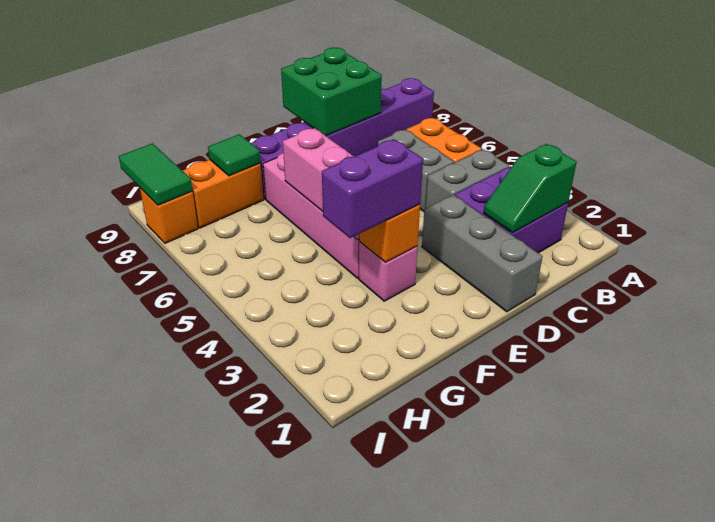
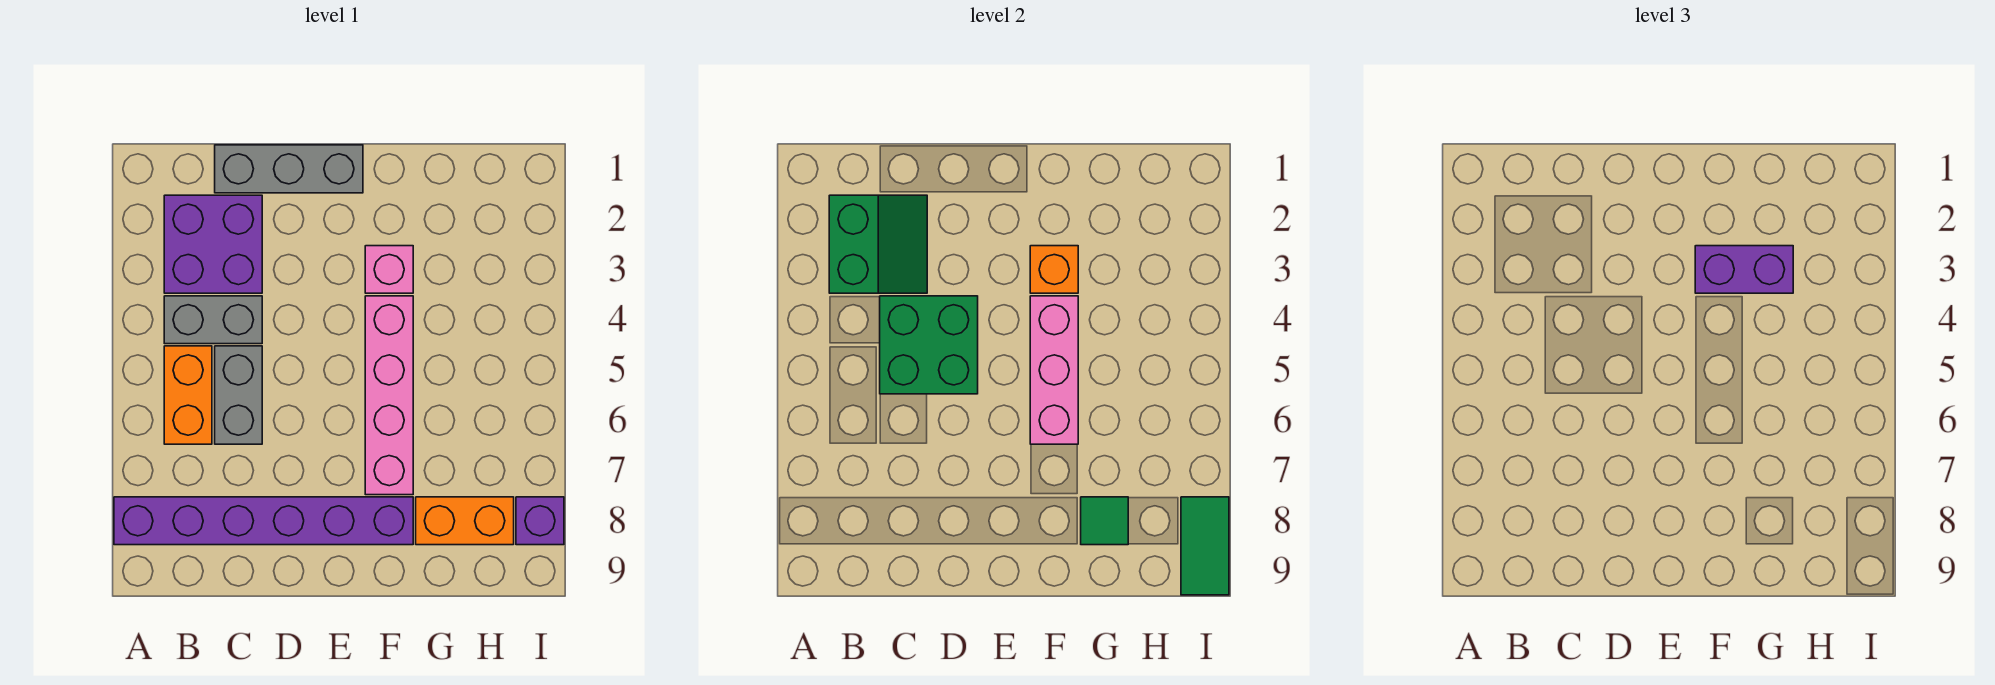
green slope B2:C2 level 2 top B -> green slope B2:C3 level 2 top B
green brick C8:D9 level 2 -> green brick C4:D5 level 2
grey brick D1:D3 level 1 -> grey brick C1:E1 level 1
orange brick I8 level 1 -> purple brick I8 level 1

